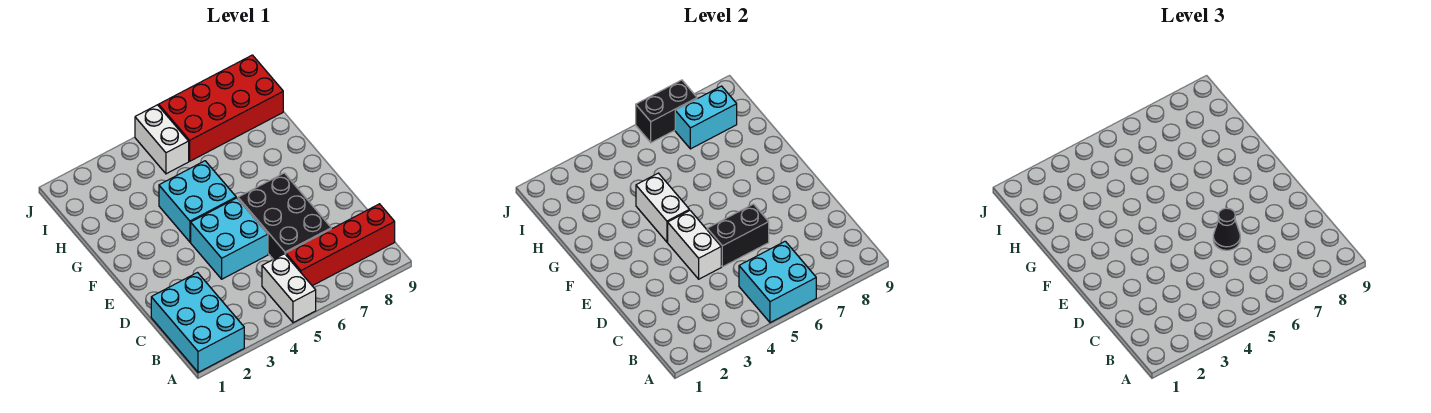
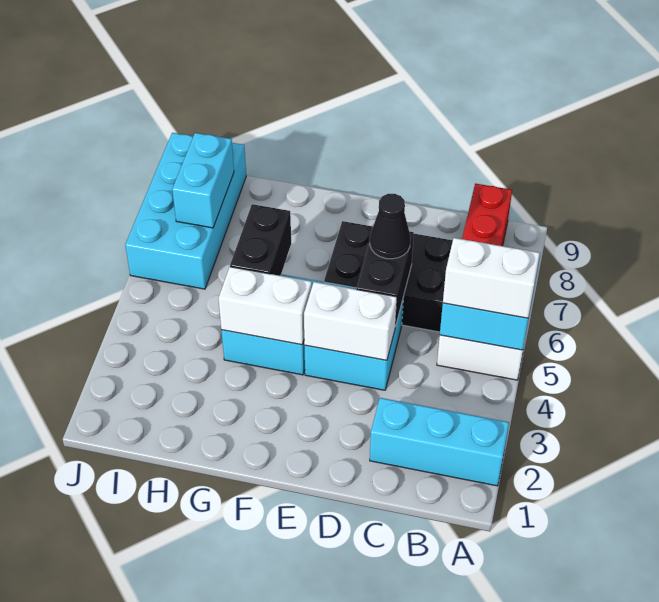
cyan brick A1:C2 level 1 -> cyan brick A2:C2 level 1
white brick I5:J5 level 1 -> white brick A5:B5 level 3
red brick I6:J9 level 1 -> cyan brick I6:J9 level 1
black brick J6:J7 level 2 -> black brick G5:G6 level 2

